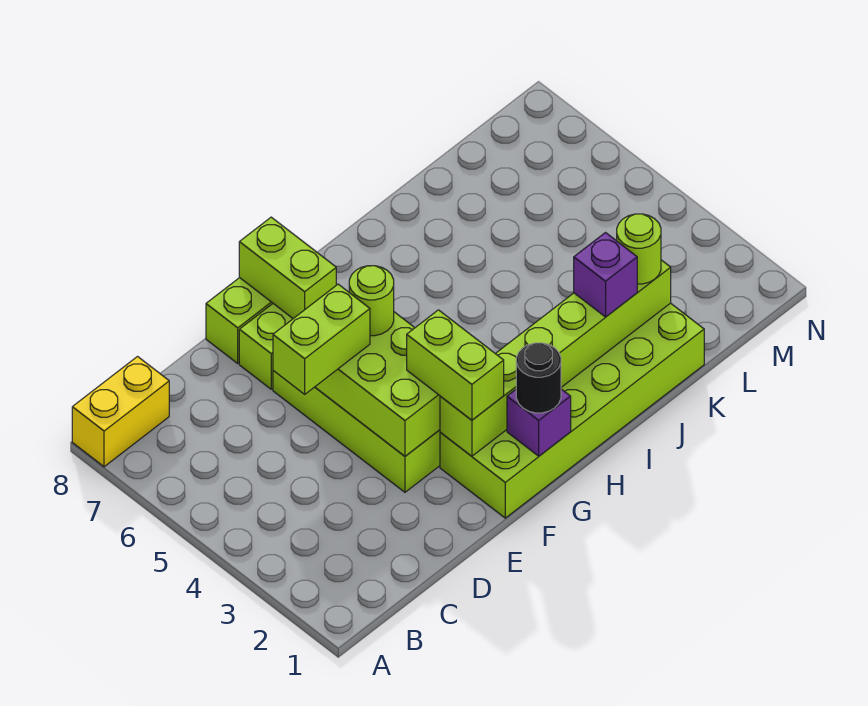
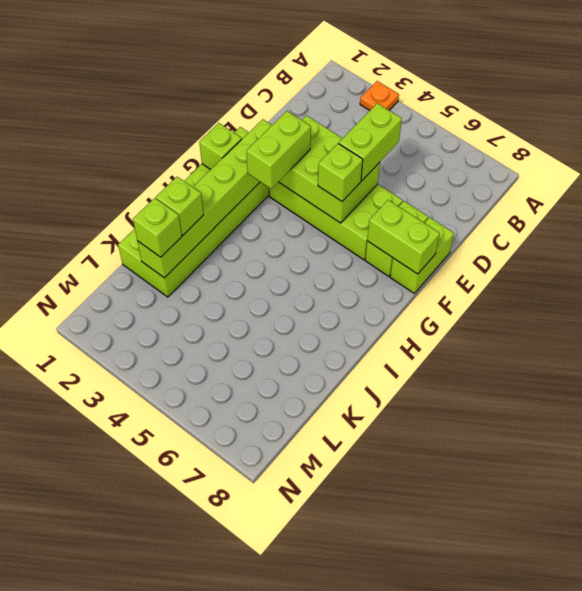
none -> orange plate A3 level 1
yellow brick A8:B8 level 1 -> none
lime brick F2:F3 level 3 -> lime brick F3:G3 level 3
lime round brick F5 level 3 -> lime brick F5 level 3
purple brick G1 level 2 -> lime brick G1 level 2
black round brick G1 level 3 -> none
purple brick J2 level 3 -> lime brick J2 level 3
lime round brick K2 level 3 -> lime brick K2 level 3

